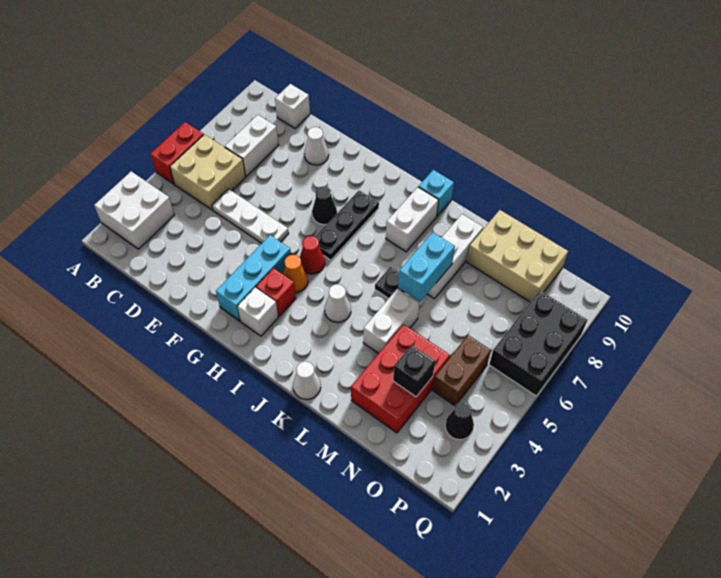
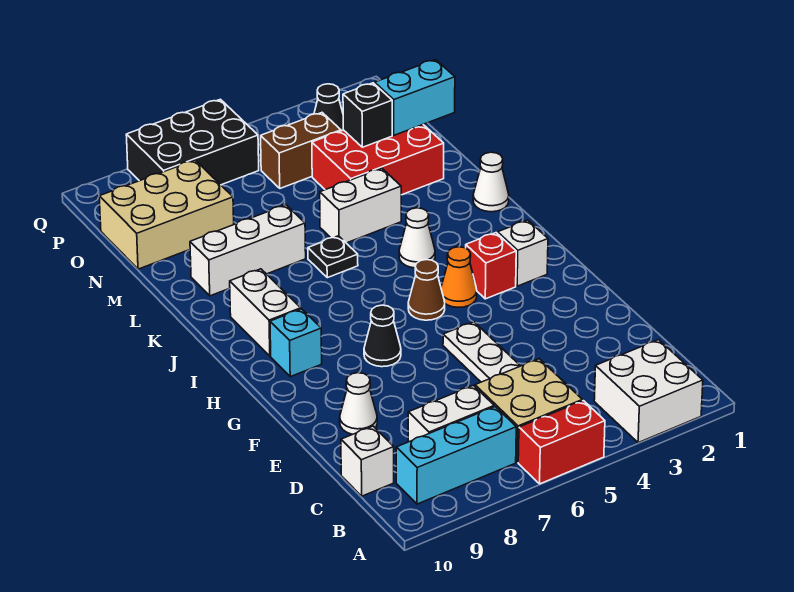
cyan brick G2:G4 level 1 -> cyan brick B7:B9 level 1
red cone H5 level 1 -> brown cone H5 level 1
black plate H6:H8 level 1 -> none
white brick J8:J9 level 1 -> white brick I9:J9 level 1
cyan brick J10 level 1 -> cyan brick H9 level 1
cyan brick L6:L7 level 2 -> cyan brick N1:N2 level 2
tan brick M9:O10 level 1 -> tan brick N8:O10 level 1

